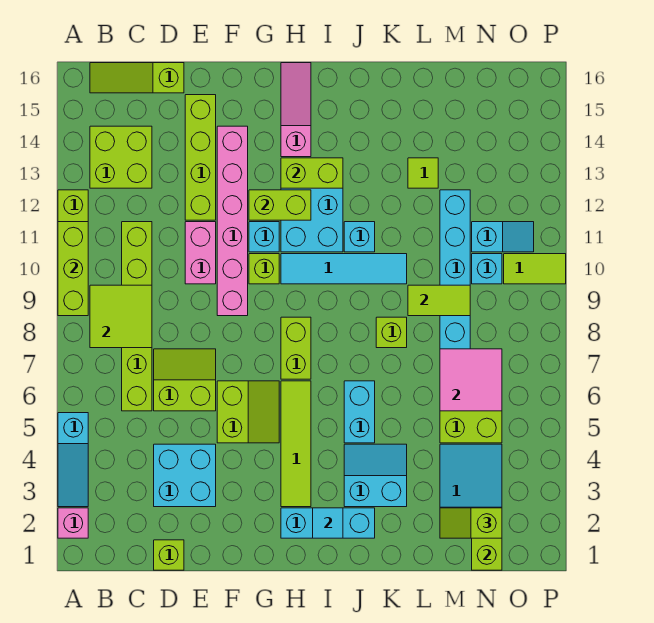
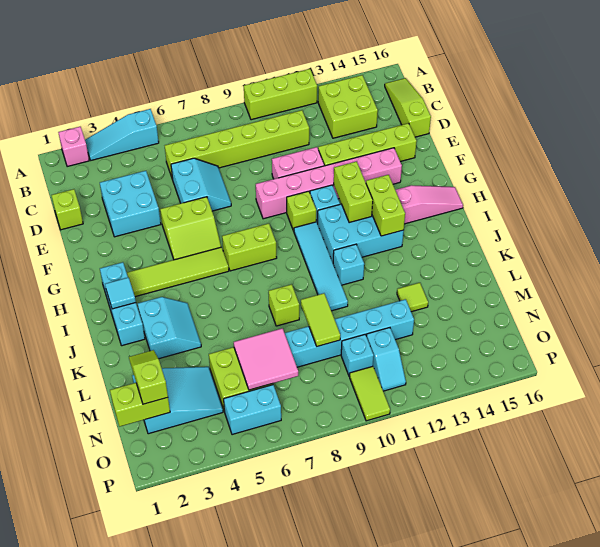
lime brick A9:A11 level 2 -> none
lime tile B8:C9 level 2 -> none
lime slope D6:E7 level 1 top 6 -> cyan slope D6:E7 level 1 top 6
cyan brick J5:J6 level 1 -> cyan brick O5:O6 level 1

